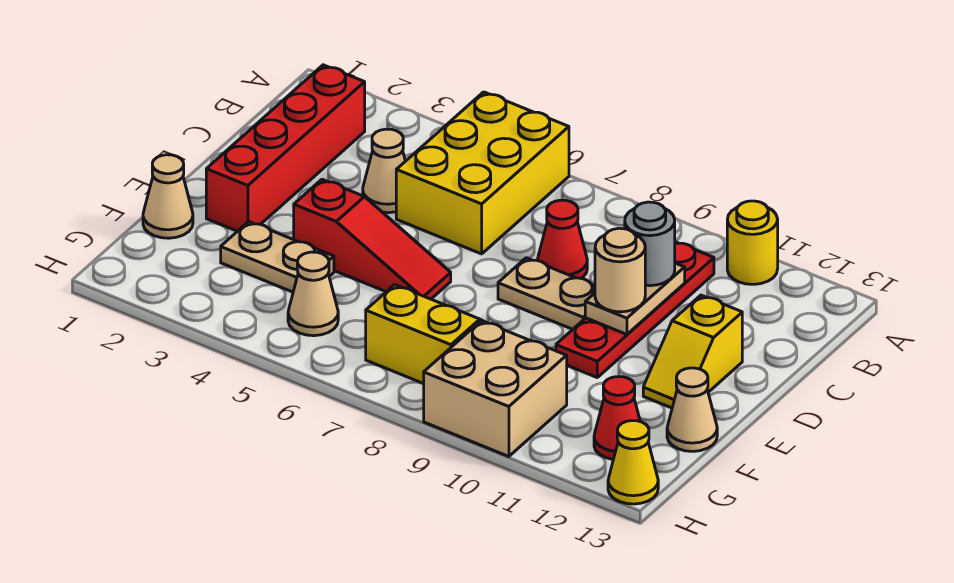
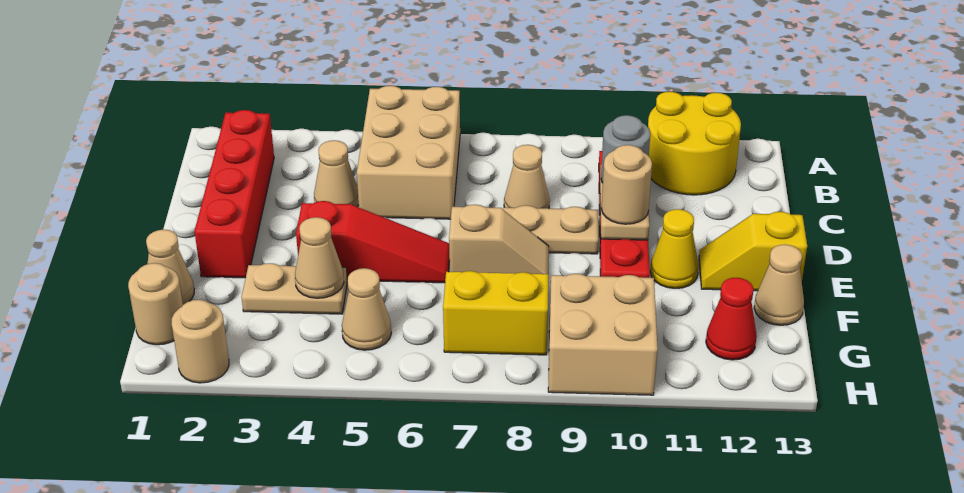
yellow brick A5:C6 level 1 -> tan brick A5:C6 level 1
yellow round brick A11 level 1 -> yellow round brick A11:B12 level 1
red cone C8 level 1 -> tan cone C8 level 1
yellow slope D12:E12 level 1 top D -> yellow slope E12:E13 level 1 top 13
none -> tan slope E7:E8 level 1 top 7
none -> tan cone F4 level 2
none -> tan round brick G1 level 1
none -> tan round brick H2 level 1
yellow cone H13 level 1 -> yellow cone E11 level 1

